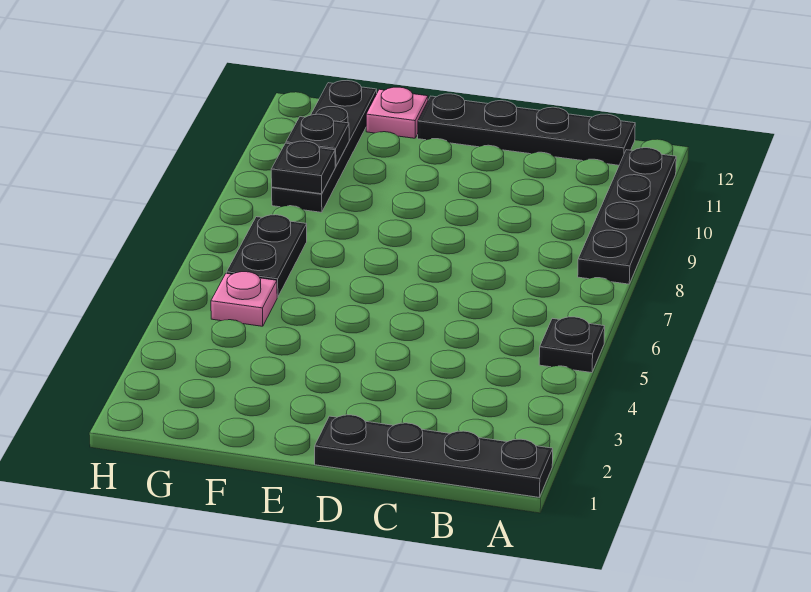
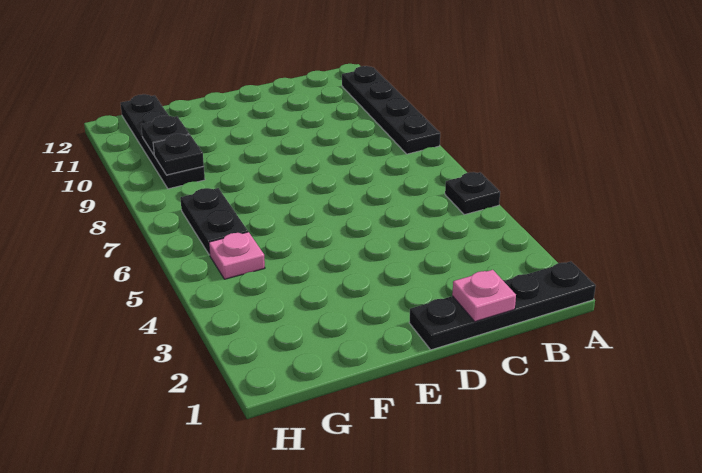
black plate B12:E12 level 1 -> none
pink plate F12 level 1 -> pink plate C1 level 2

